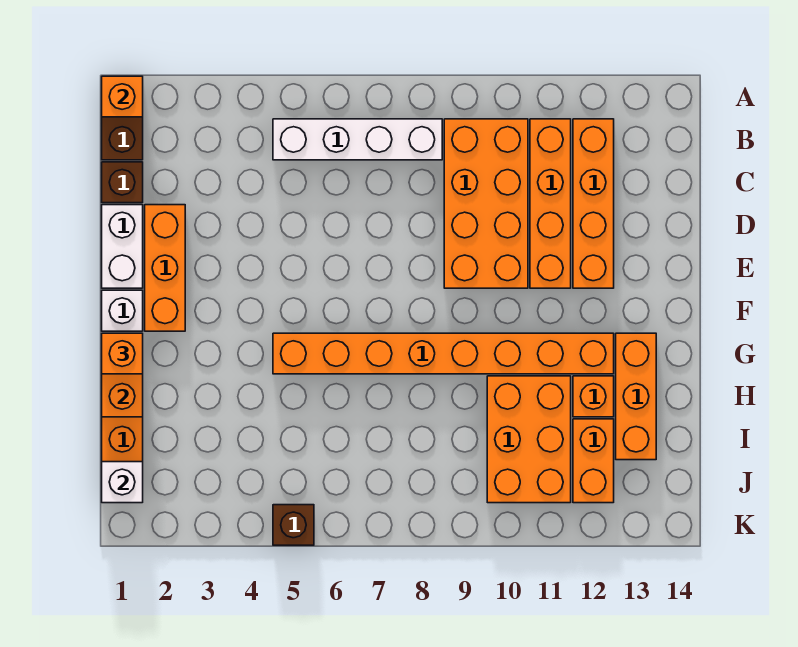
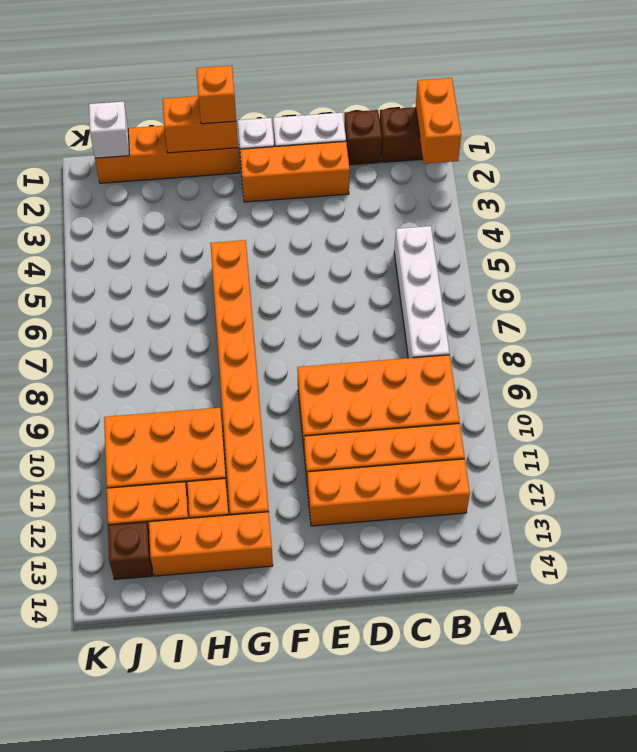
orange brick A1 level 2 -> orange brick A1:A2 level 2
brown brick K5 level 1 -> brown brick J13 level 1

